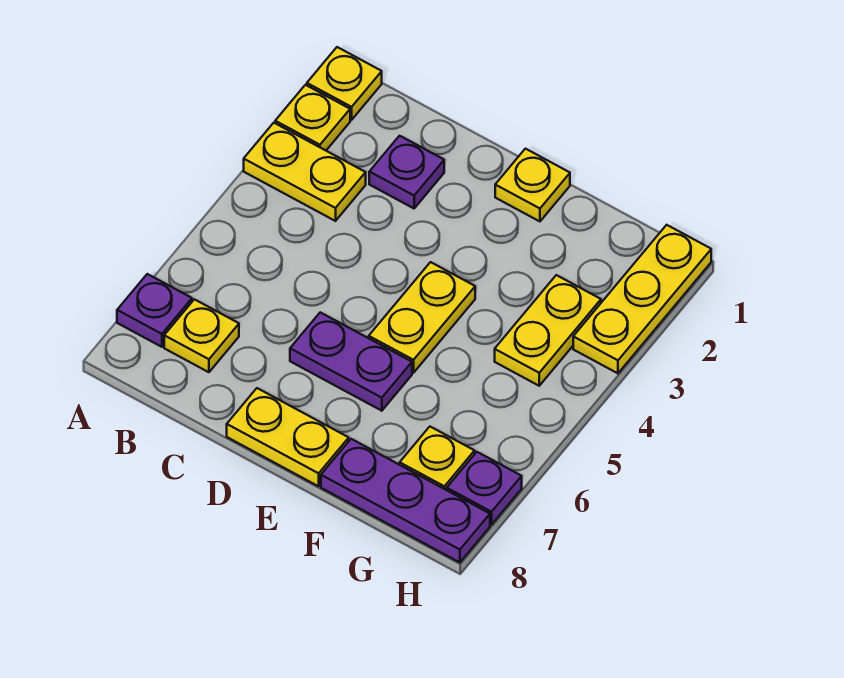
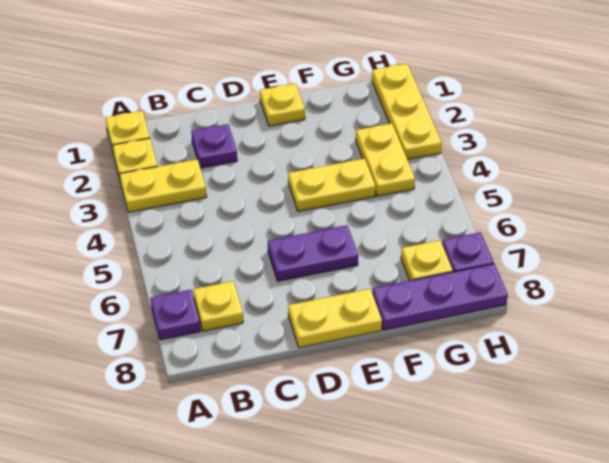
yellow plate E4:E5 level 1 -> yellow plate E4:F4 level 1

